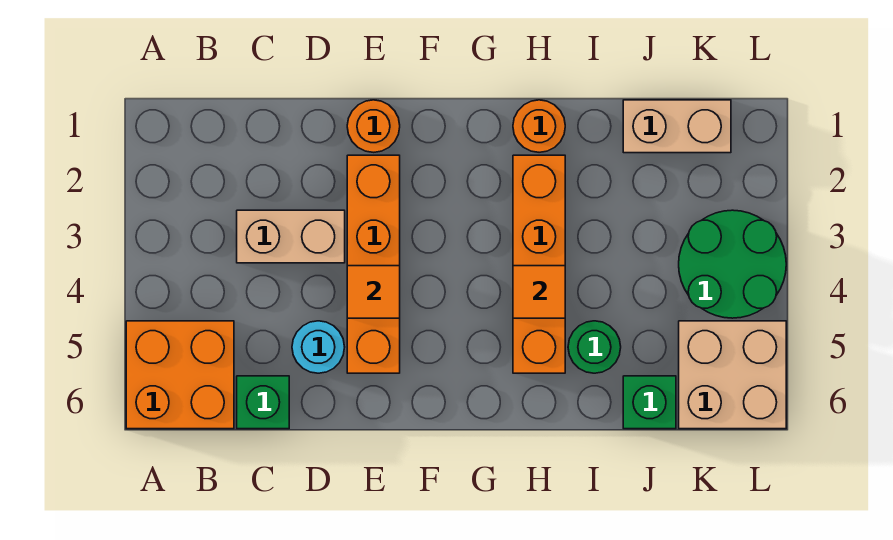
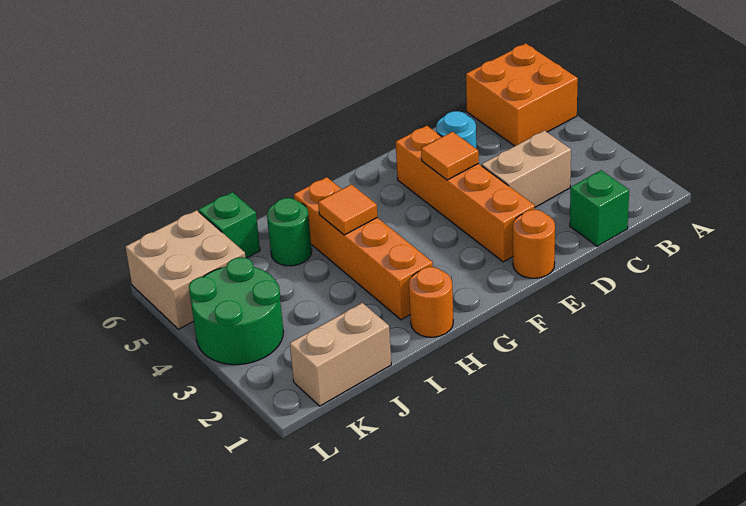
green brick C6 level 1 -> green brick C1 level 1

